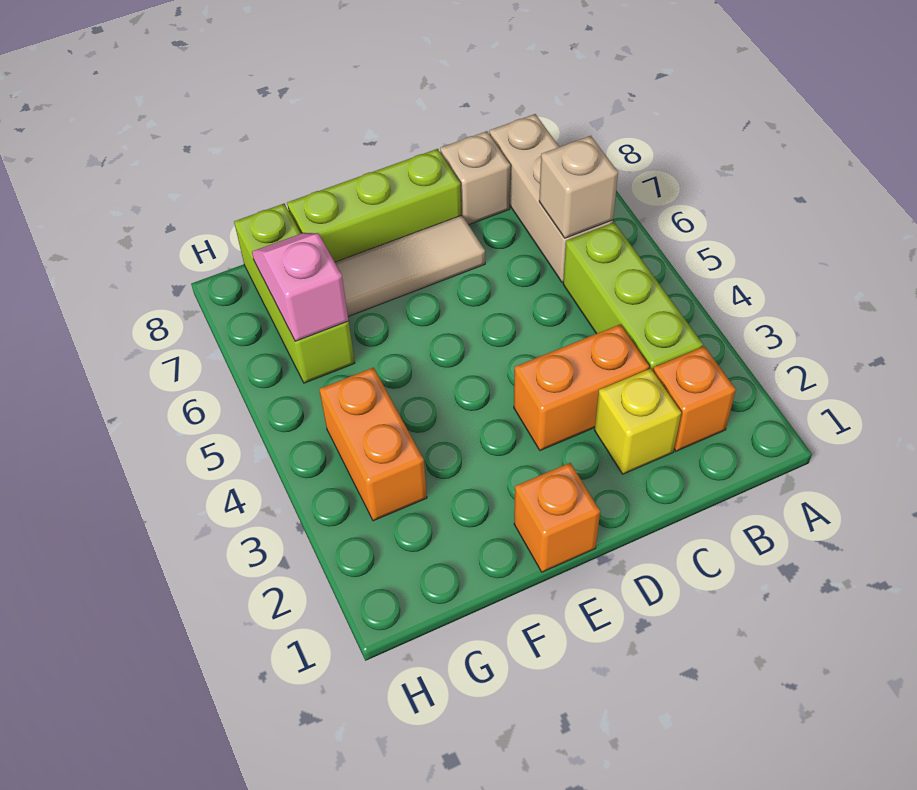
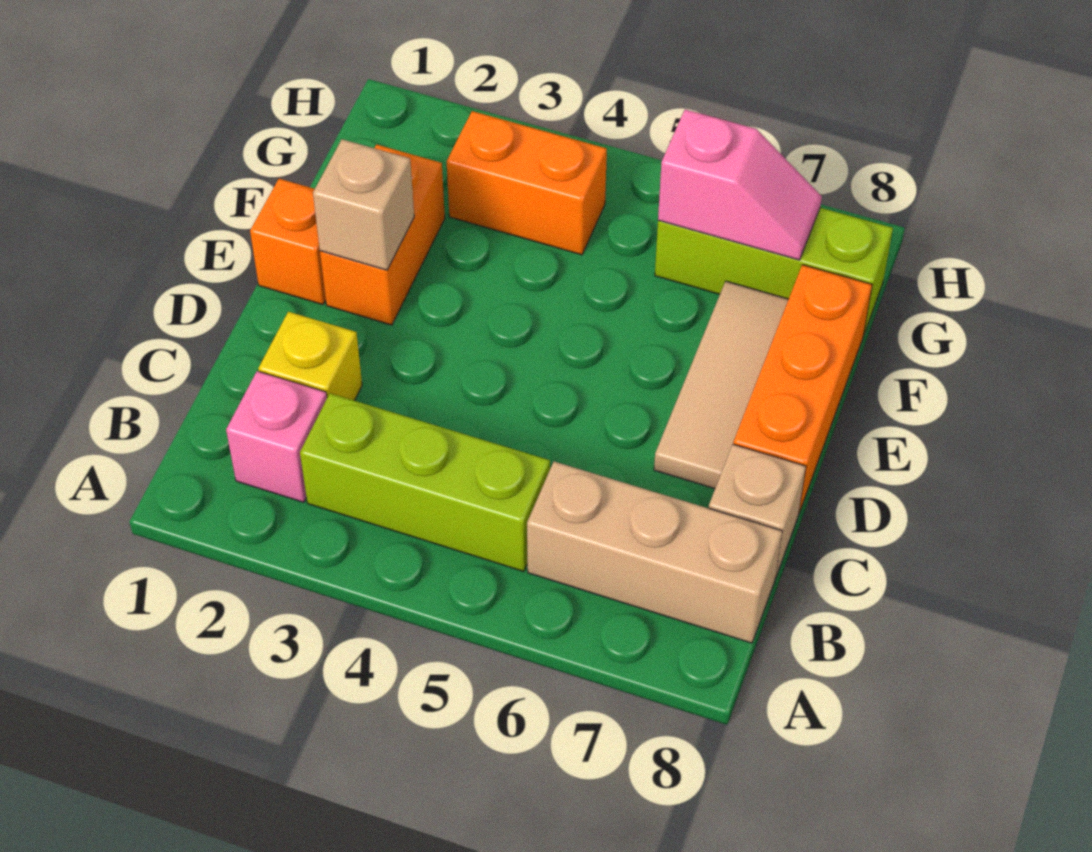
orange brick B2 level 1 -> pink brick B2 level 1
tan brick B6 level 2 -> tan brick E2 level 2
orange brick C3:D3 level 1 -> orange brick E2:F2 level 1
lime brick D8:F8 level 1 -> orange brick D8:F8 level 1

